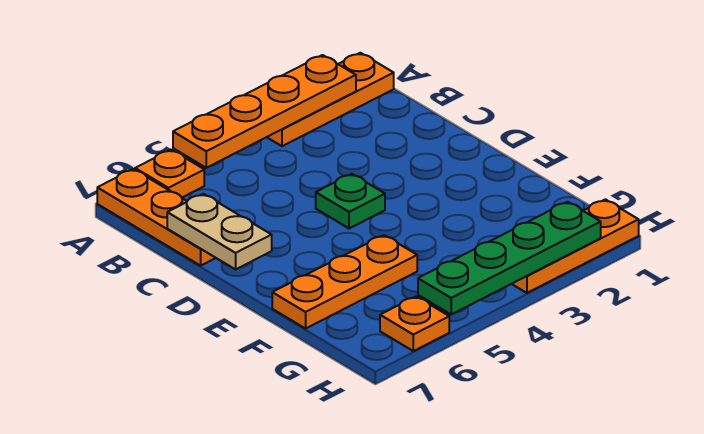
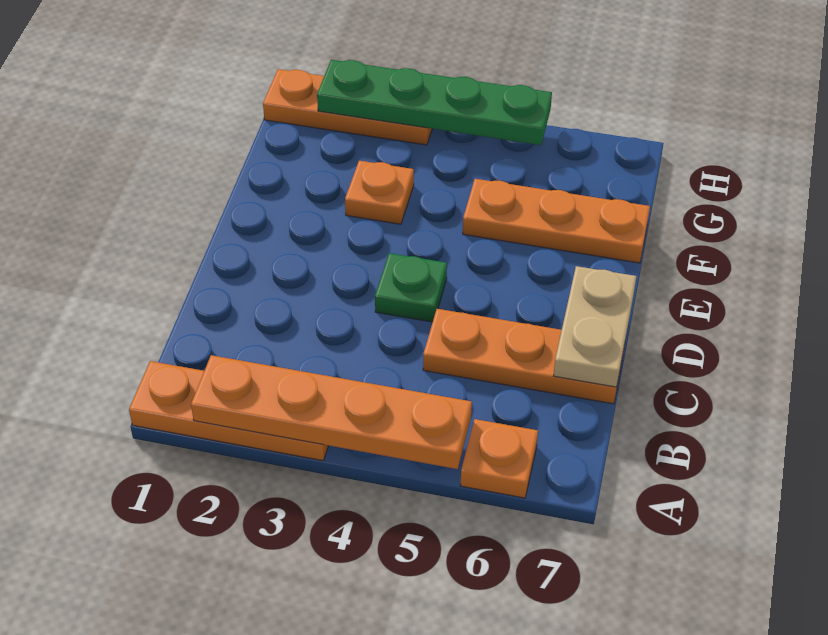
orange plate A7:C7 level 1 -> orange plate C5:C7 level 1
orange plate H6 level 1 -> orange plate F3 level 1

